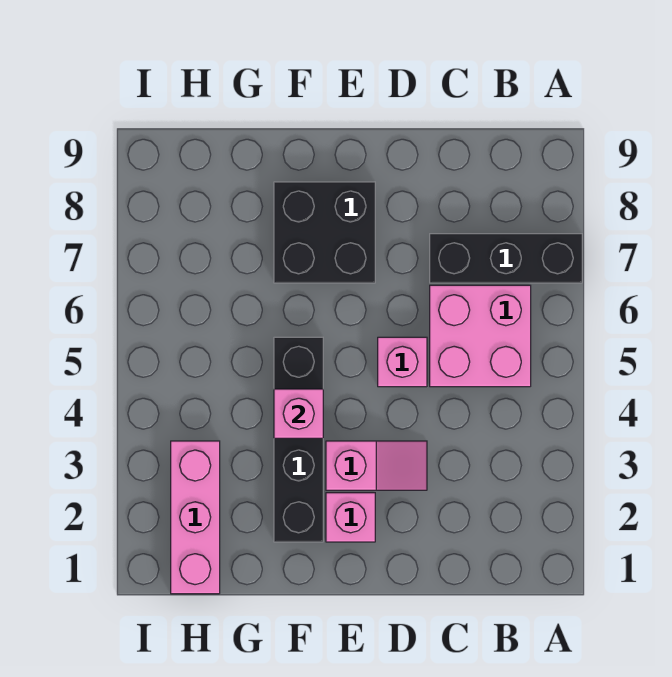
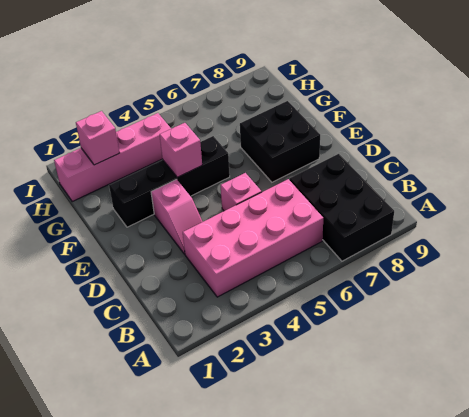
black brick A7:C7 level 1 -> black brick A7:C8 level 1
pink brick B5:C6 level 1 -> pink brick B3:C6 level 1
pink brick E2 level 1 -> pink brick H2 level 2
pink brick H1:H3 level 1 -> pink brick H1:H4 level 1

